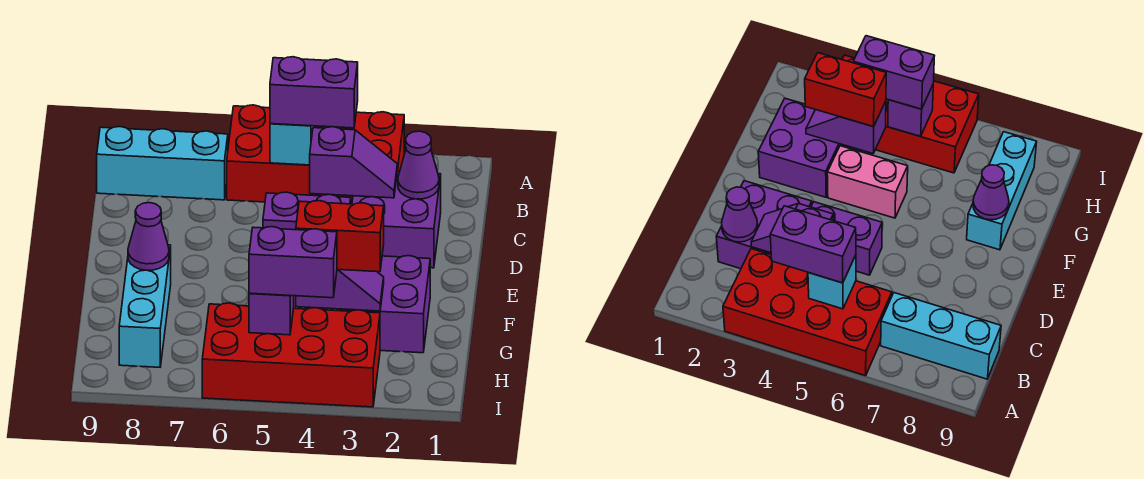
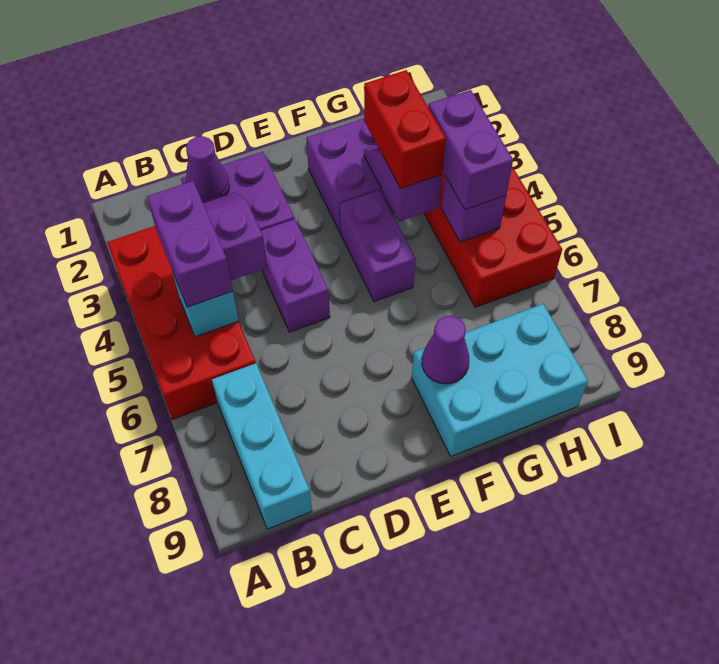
pink brick F4:F5 level 1 -> purple brick F4:F5 level 1
cyan brick F8:H8 level 1 -> cyan brick F8:H9 level 1

